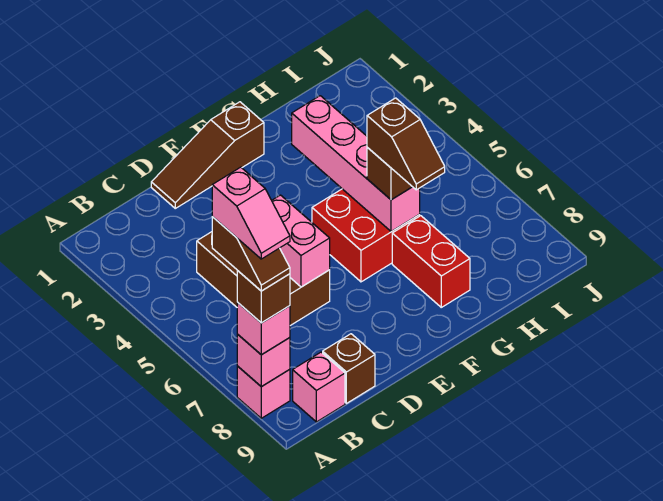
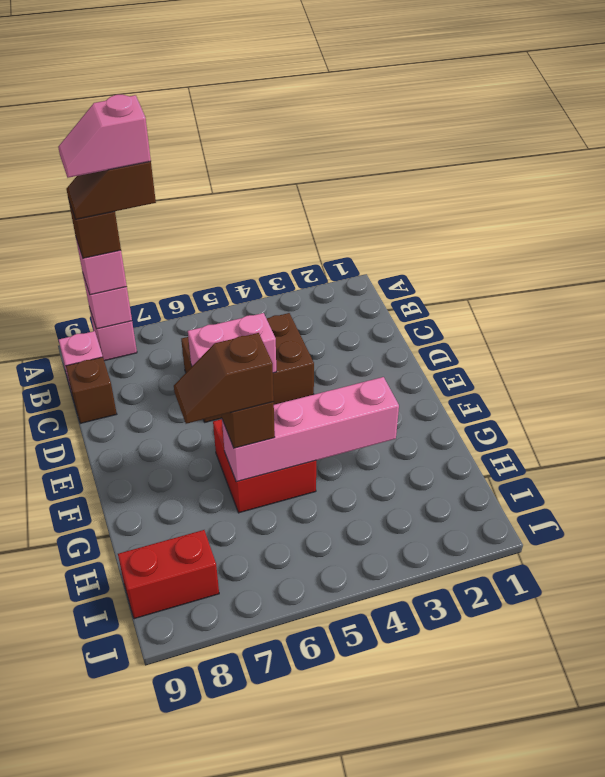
brown slope D1:F1 level 1 top F -> none
red brick G7:G8 level 1 -> red brick I8:I9 level 1

